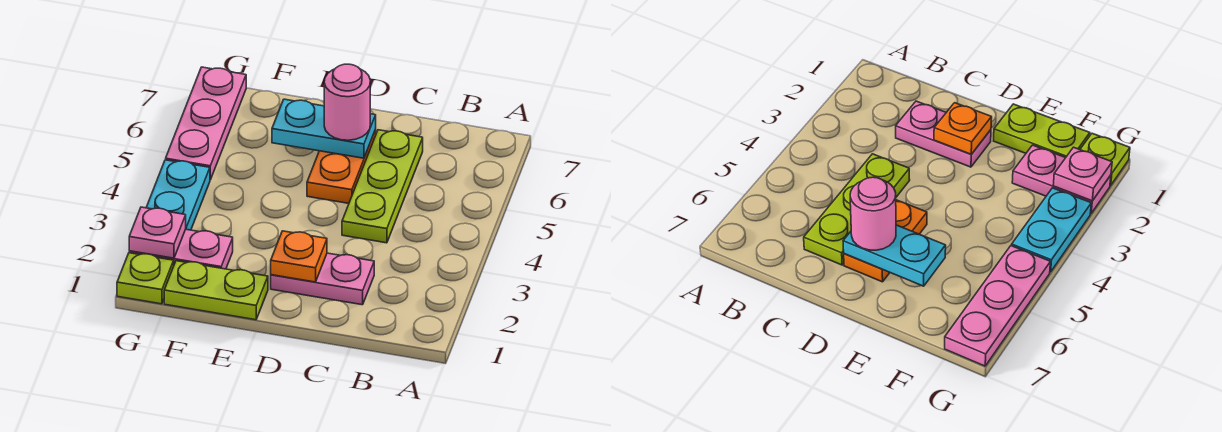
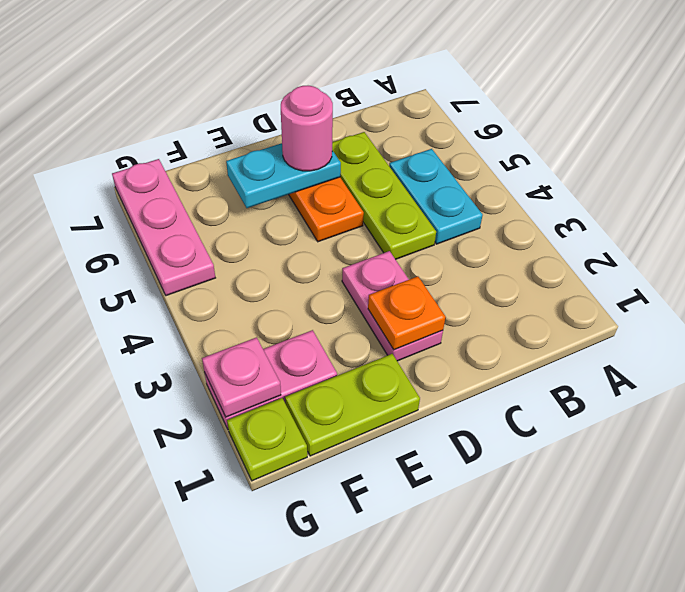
pink plate C2:D2 level 1 -> pink plate D2:D3 level 1
cyan plate G3:G4 level 1 -> cyan plate B4:B5 level 1

